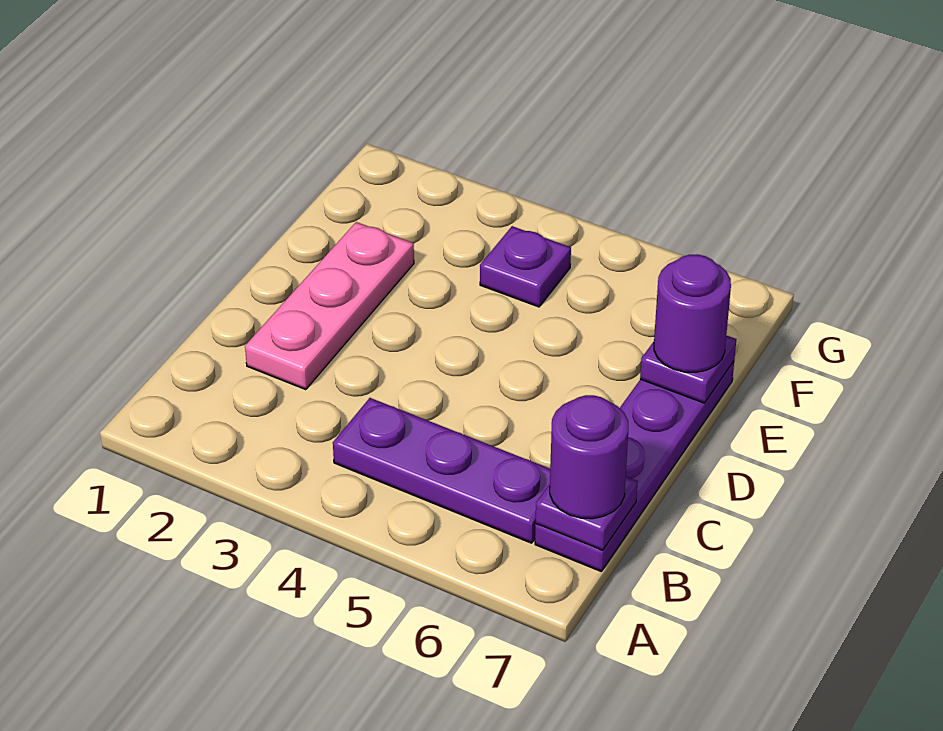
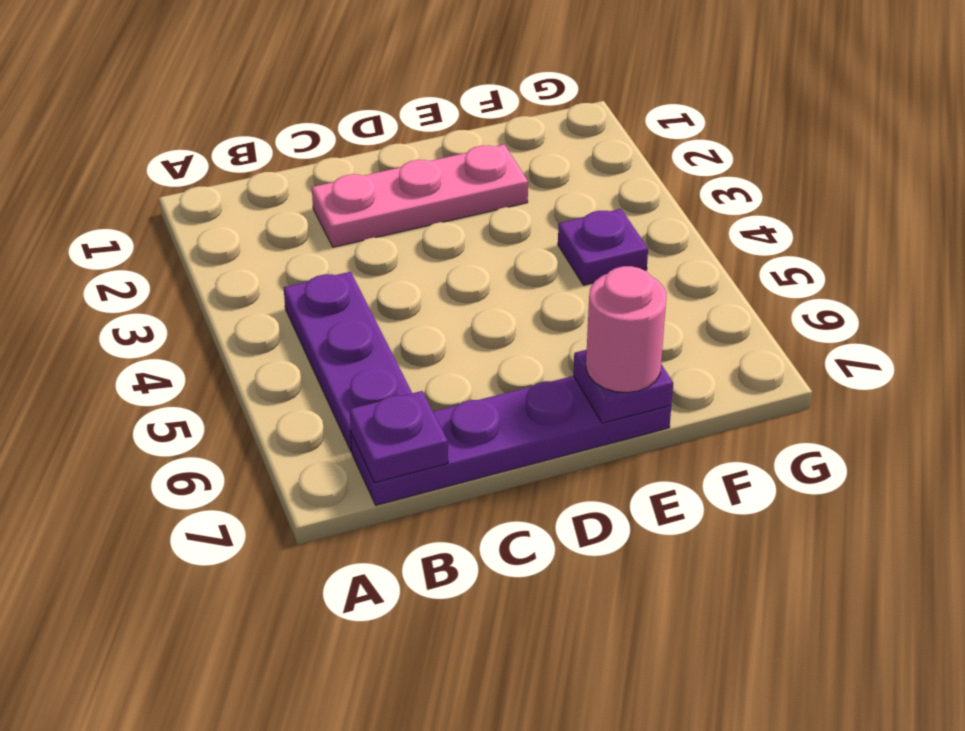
purple round brick B7 level 3 -> none
purple round brick E7 level 3 -> pink round brick E7 level 3

